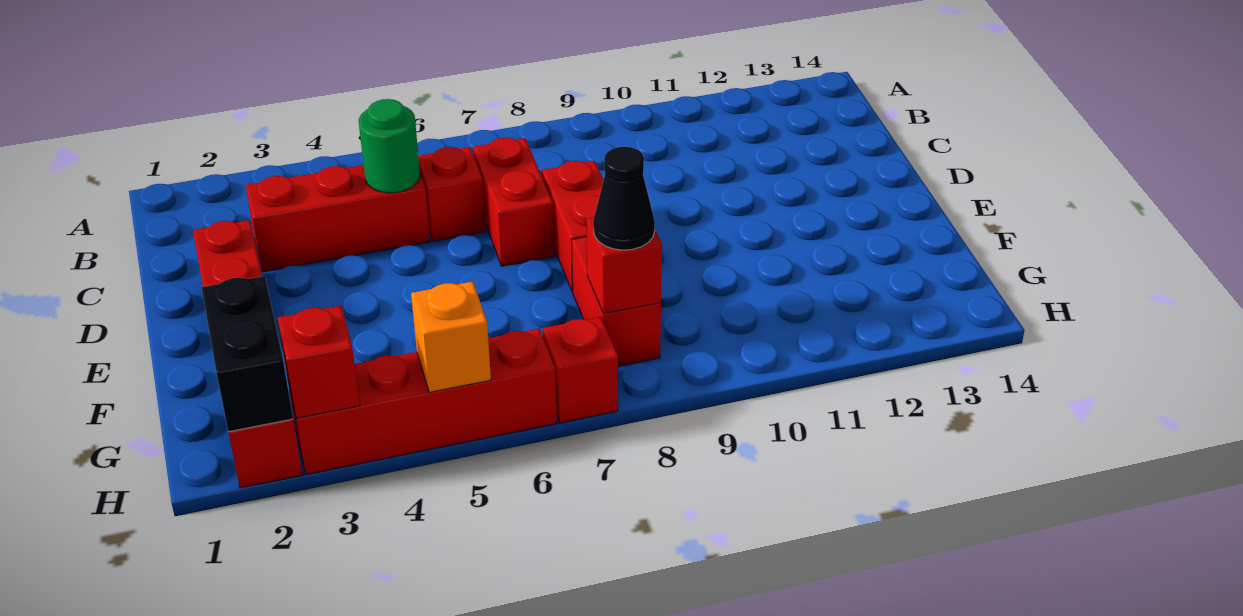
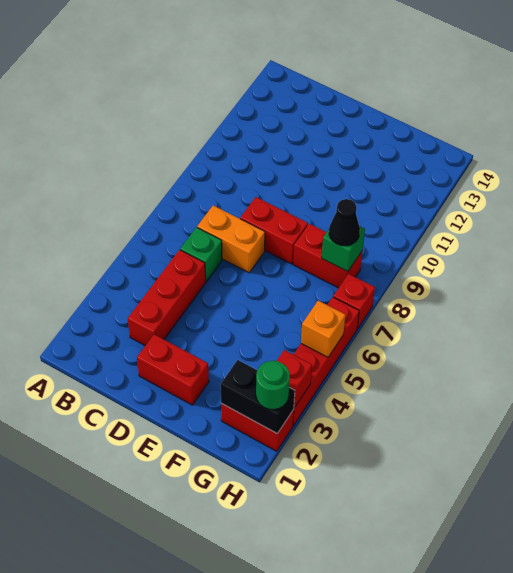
green round brick C5 level 2 -> green round brick H2 level 3
red brick C6 level 1 -> green brick C6 level 1
red brick C7:D7 level 1 -> orange brick C7:D7 level 1
red brick G8 level 2 -> green brick G8 level 2

